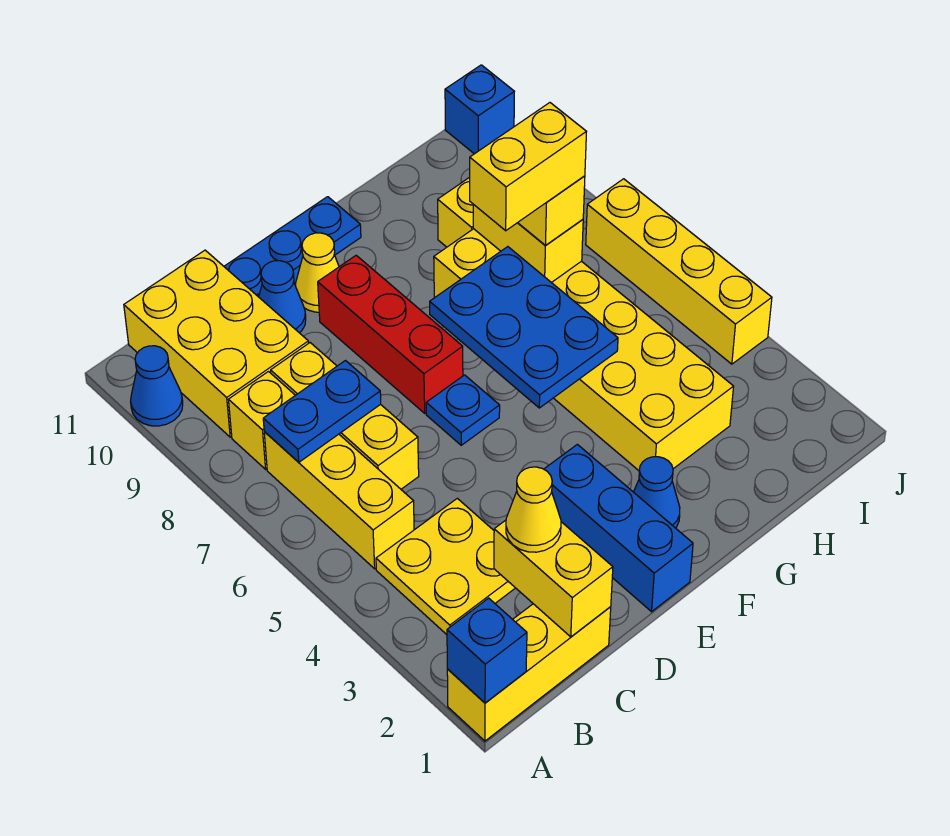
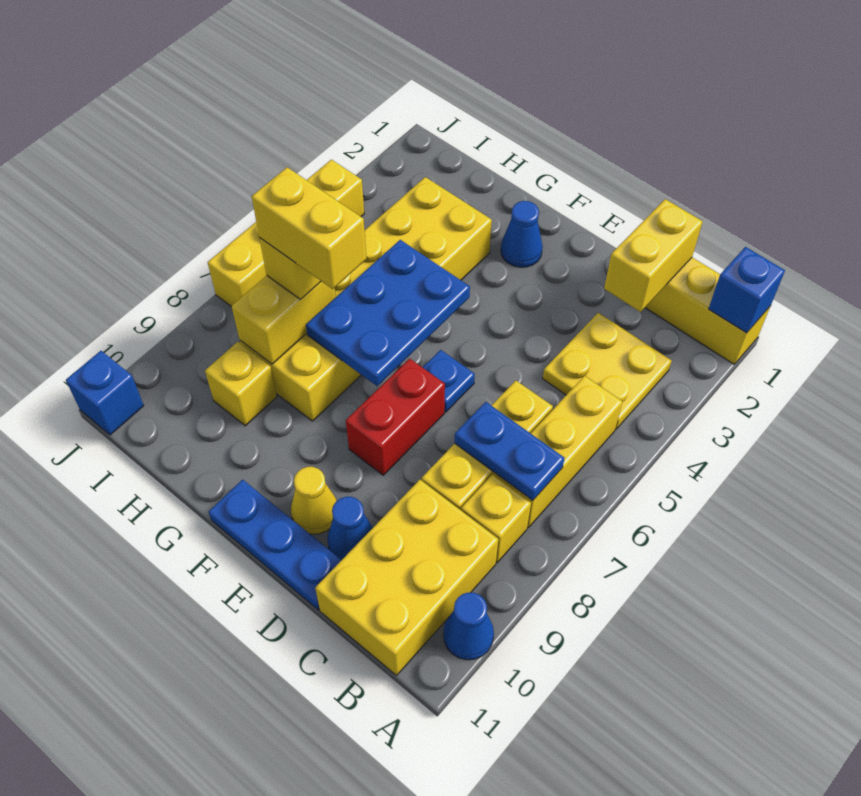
yellow cone C2 level 3 -> none
blue brick E1:E3 level 1 -> none
red brick E7:E9 level 1 -> red brick E7:E8 level 1

